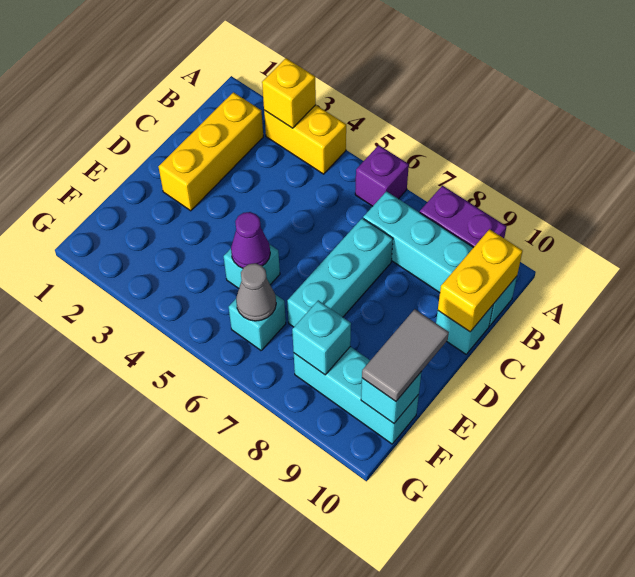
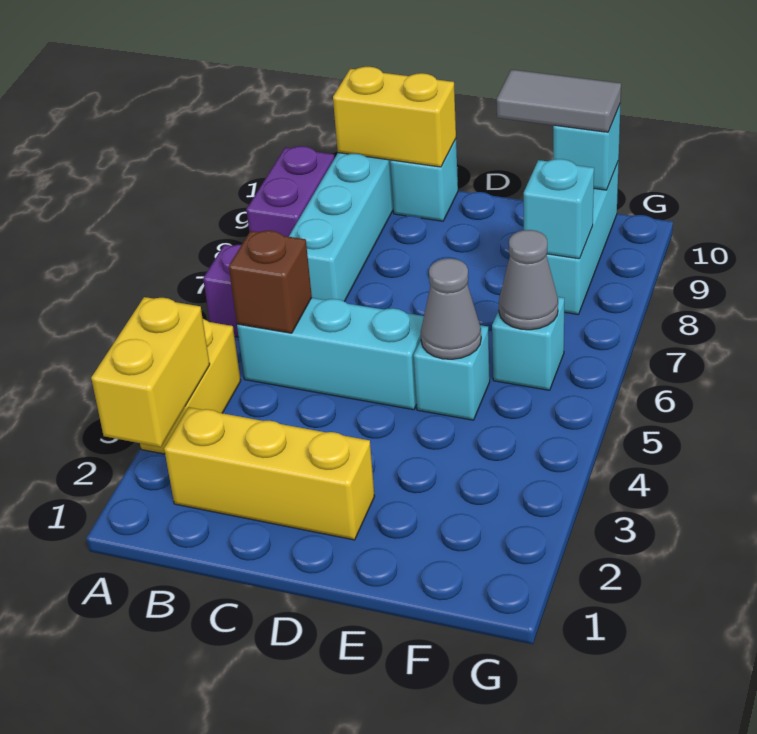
yellow brick A3 level 2 -> yellow brick A2:A3 level 2
none -> brown brick B5 level 2
cyan brick C7:E7 level 1 -> cyan brick B5:D5 level 1
purple cone E5 level 2 -> grey cone E5 level 2

